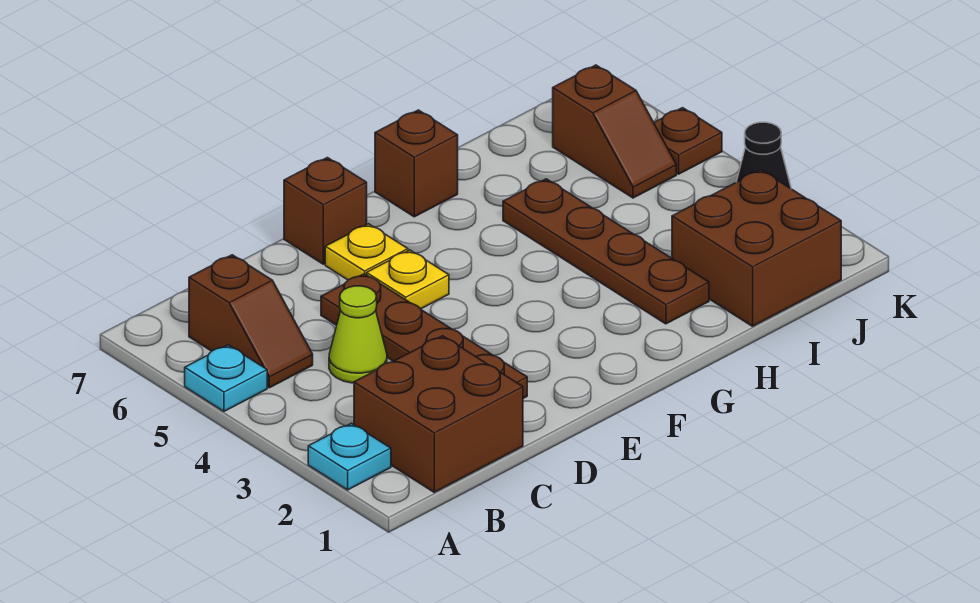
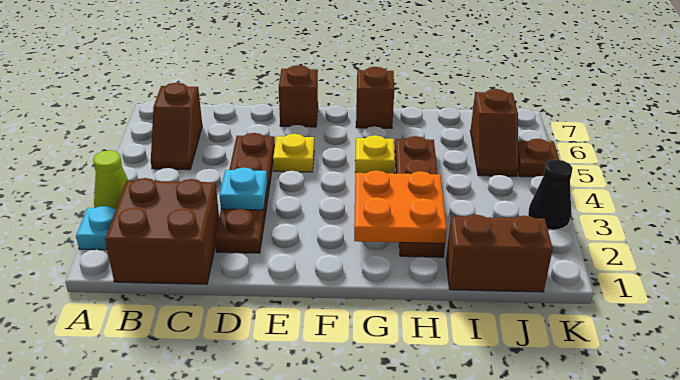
cyan plate A5 level 1 -> cyan plate D3 level 2
lime cone C4 level 1 -> lime cone A3 level 1
yellow plate E6 level 1 -> yellow plate G5 level 1
none -> orange plate G2:H3 level 2
brown brick I1:J2 level 1 -> brown brick I1:J1 level 1

